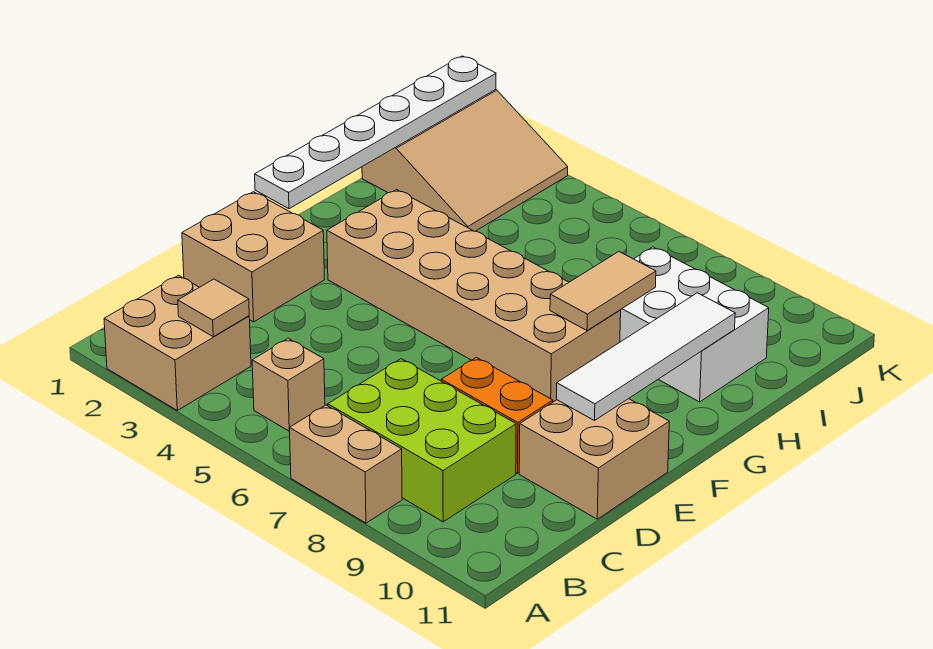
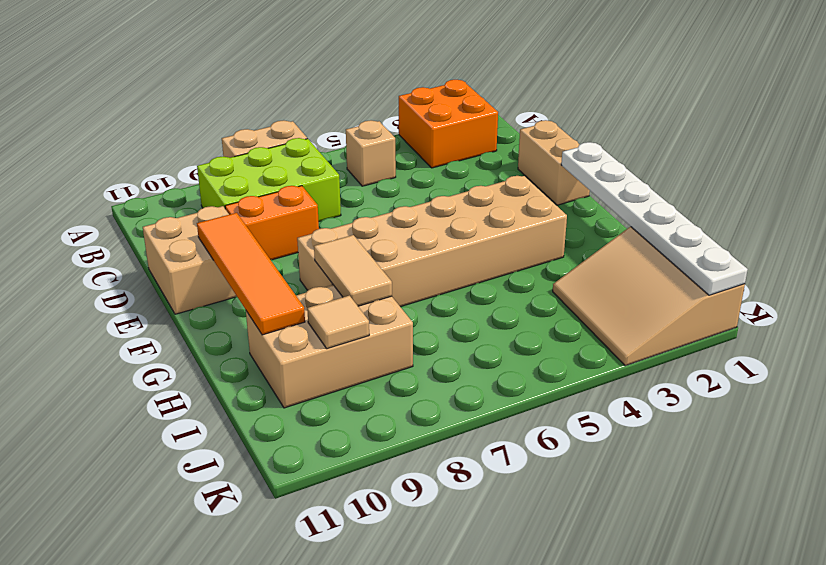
tan brick A2:B3 level 1 -> orange brick A2:B3 level 1
tan tile B3 level 2 -> tan tile I9 level 2
tan brick D1:E2 level 1 -> tan brick D1:E1 level 1
white tile E10:H10 level 2 -> orange tile E10:H10 level 2
white brick H8:I10 level 1 -> tan brick H8:I10 level 1

